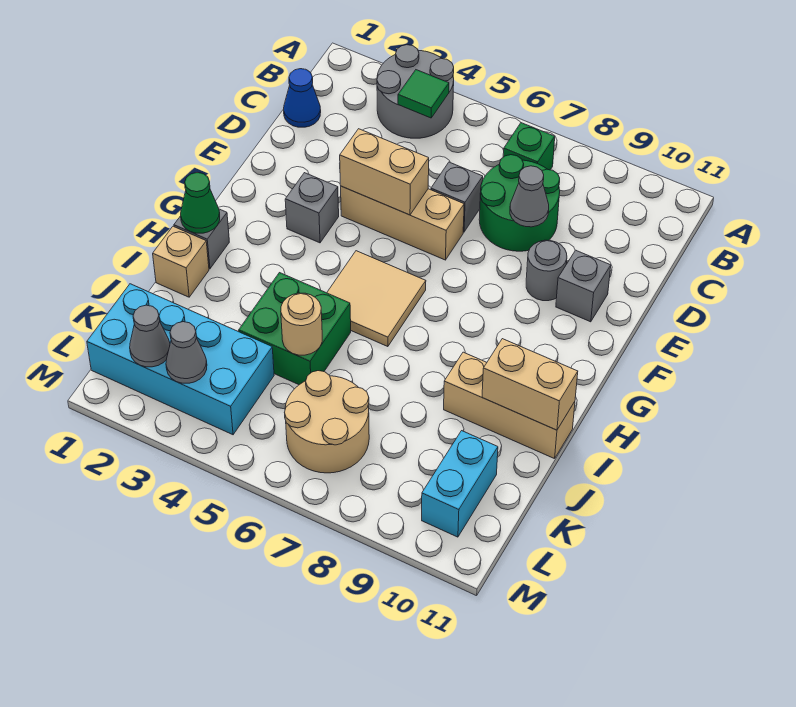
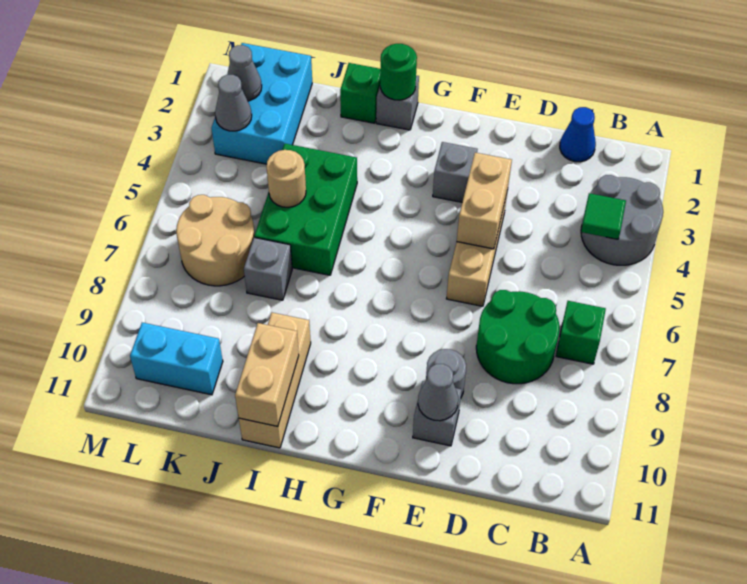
grey brick D6 level 1 -> grey brick J7 level 1
grey cone D8 level 2 -> grey cone E10 level 2
tan tile G5:H6 level 1 -> none
green cone H1 level 2 -> green round brick H1 level 2
tan brick I1 level 1 -> green brick I1 level 1
green brick I4:J5 level 1 -> green brick I4:J6 level 1
cyan brick K1:L4 level 1 -> cyan brick K1:L3 level 1

